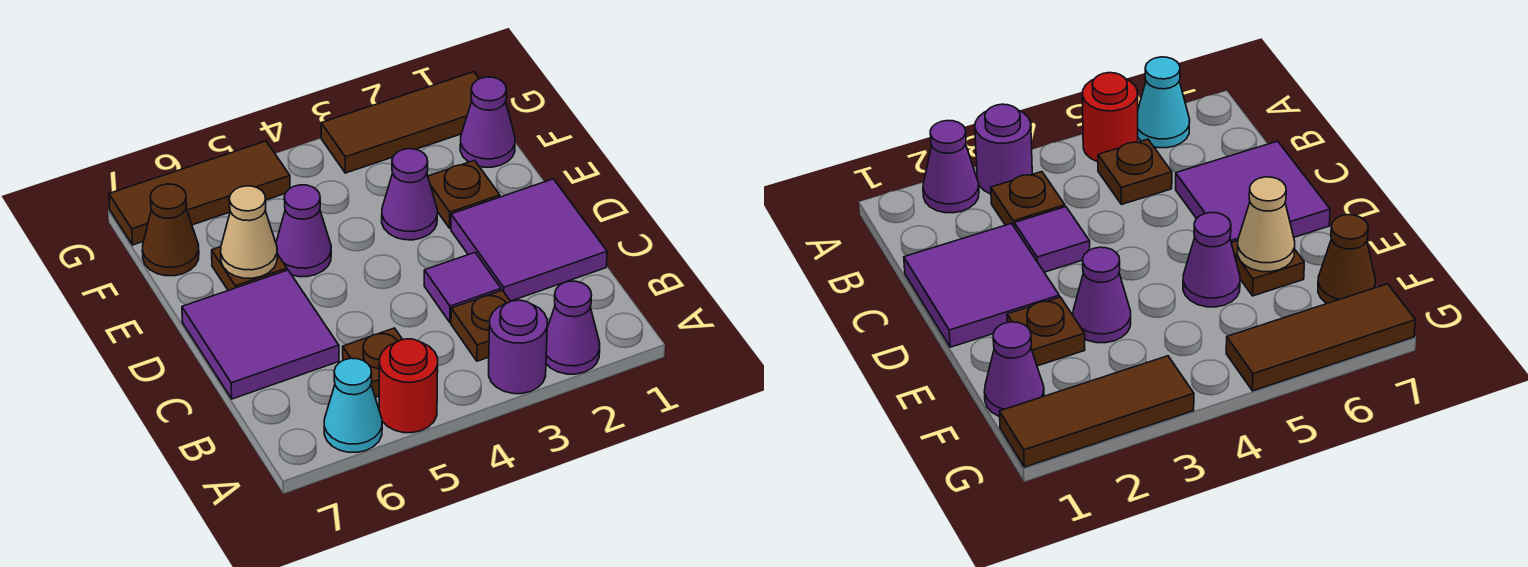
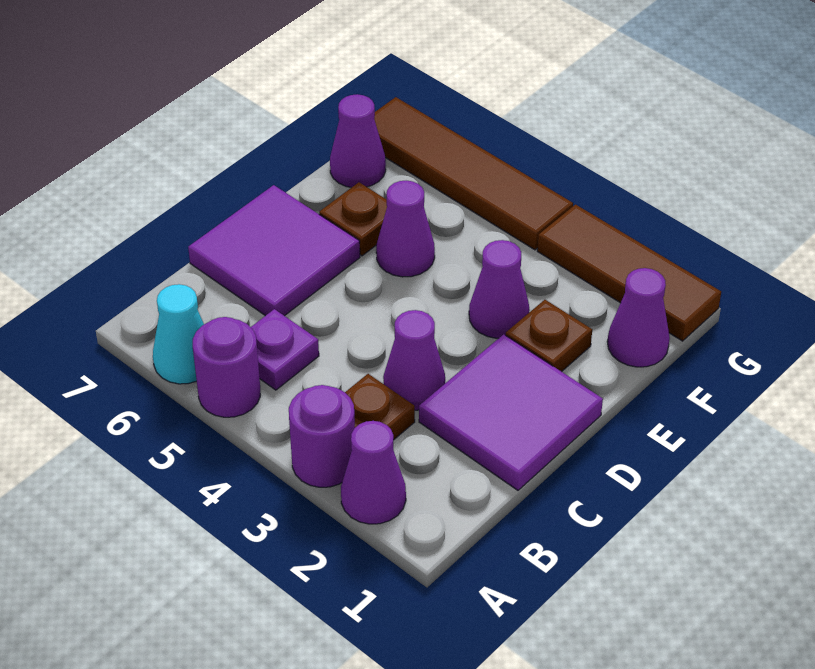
red round brick A5 level 1 -> purple round brick A5 level 1
brown plate B5 level 1 -> purple plate B5 level 1
purple tile C3 level 1 -> purple cone C3 level 1
tan cone E6 level 2 -> none
brown cone F7 level 1 -> purple cone F7 level 1
brown tile G5:G7 level 1 -> brown tile G4:G7 level 1

